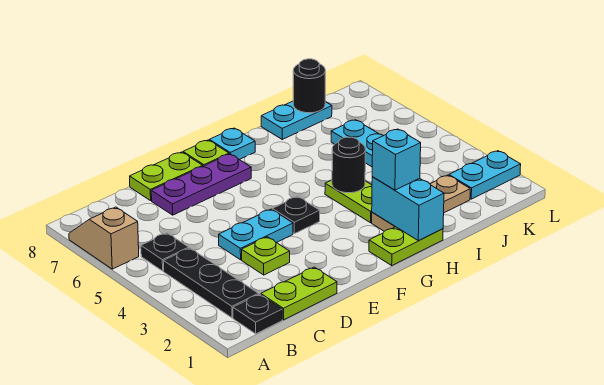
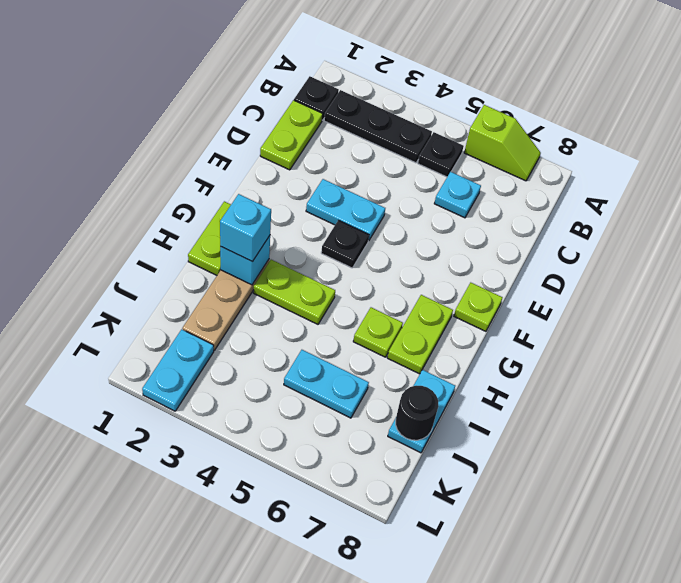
tan slope A6:A7 level 1 top 6 -> lime slope A6:A7 level 1 top 6
lime plate D3 level 1 -> lime plate H6 level 1
cyan plate D4:E4 level 1 -> cyan plate E3:E4 level 1
purple plate D7:F7 level 1 -> none
lime plate D8:E8 level 1 -> lime plate G7:H7 level 1
cyan plate G8 level 1 -> cyan plate C6 level 1
cyan brick H1:H2 level 2 -> cyan brick H2 level 2
black round brick H4 level 2 -> none

